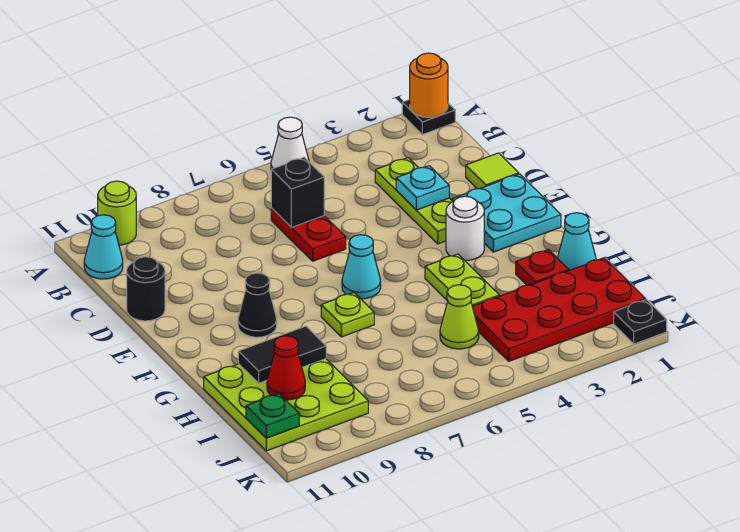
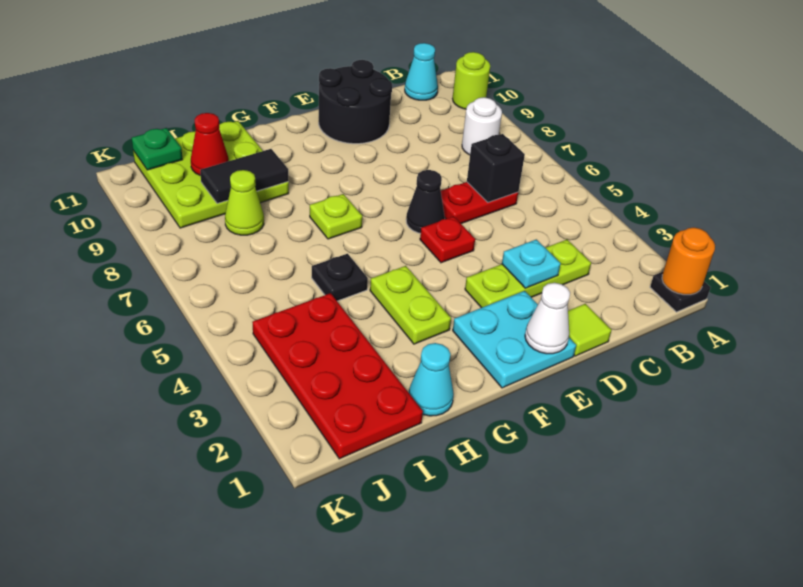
white cone A5 level 1 -> white cone E1 level 2
black round brick D11 level 1 -> black round brick D10:E11 level 1
white round brick F3 level 1 -> white round brick B8 level 1
cyan cone F6 level 1 -> none
black cone F9 level 1 -> black cone E6 level 1
lime plate G4:H4 level 1 -> lime plate G3:G4 level 1
red plate H2 level 1 -> red plate E5 level 1
black tile H9:H10 level 2 -> black tile H9:I9 level 2
lime cone I5 level 1 -> lime cone I8 level 1
black plate K1 level 1 -> black plate H5 level 1

